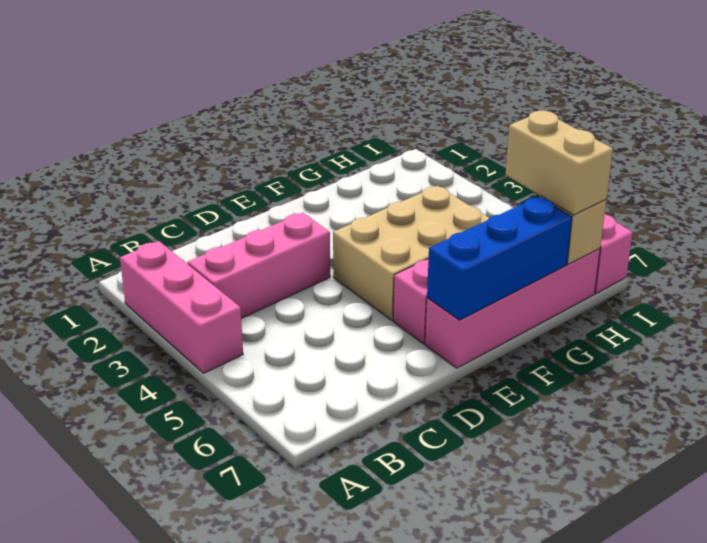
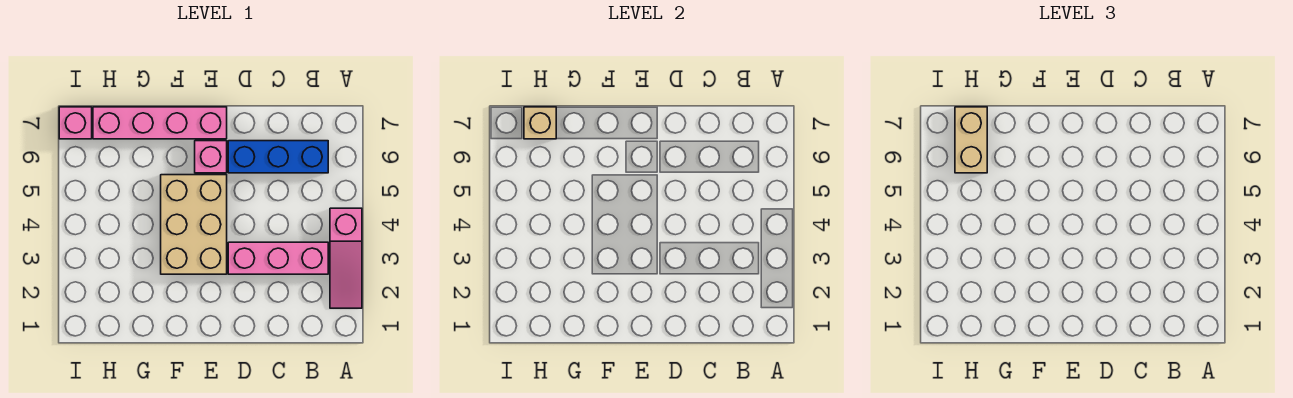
pink brick A2:A4 level 1 -> pink slope A2:A4 level 1 top 4
tan brick E4:G5 level 1 -> tan brick E3:F5 level 1
blue brick E7:G7 level 2 -> blue brick B6:D6 level 1

